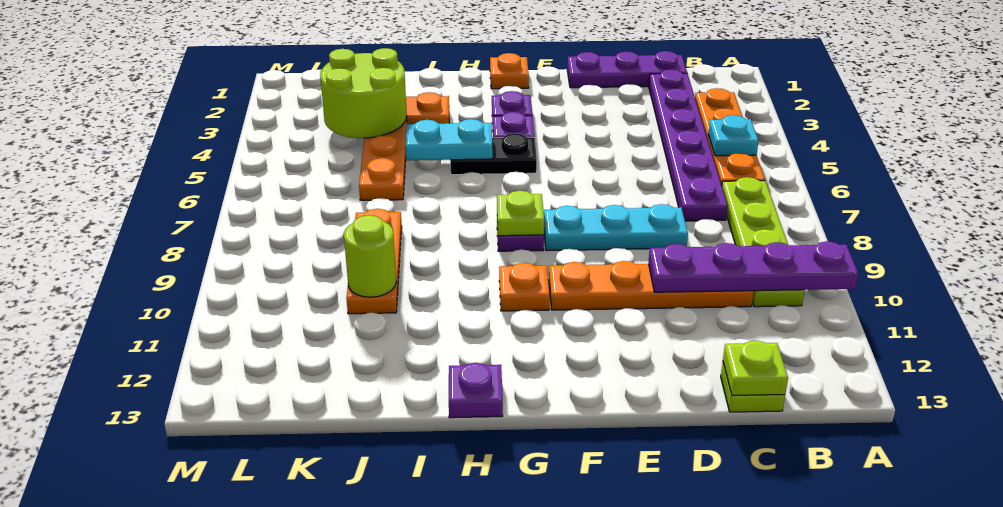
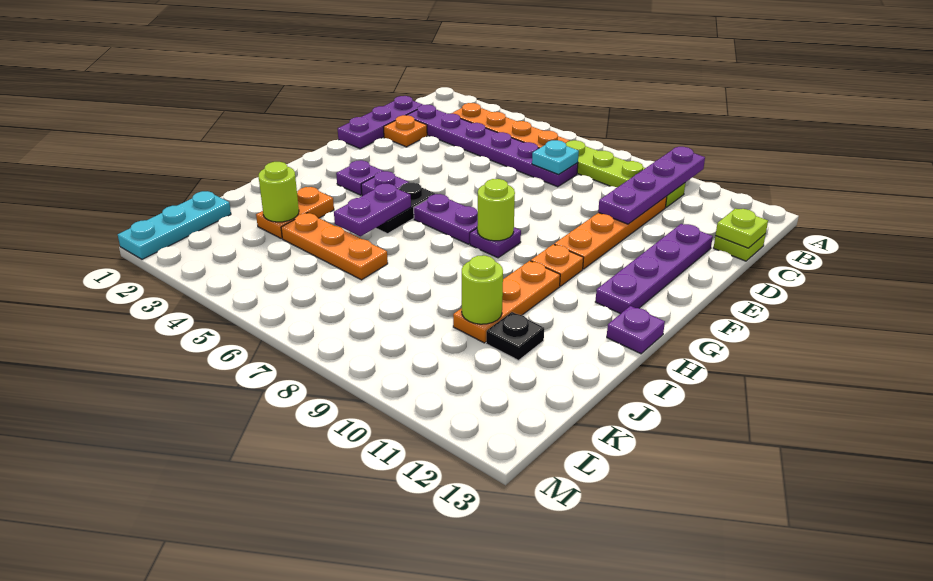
cyan plate B5 level 2 -> cyan plate C7 level 2
cyan plate D8:F8 level 1 -> cyan plate K1:M1 level 1
none -> purple plate D12:G12 level 1
orange plate G1 level 1 -> orange plate D2 level 1
none -> purple plate G6:G7 level 1
lime plate G8 level 2 -> lime round brick G8 level 2
cyan plate H5:I5 level 2 -> purple plate H5:I5 level 2
lime round brick J3:K4 level 2 -> lime round brick J3 level 2
orange plate J8:J10 level 1 -> orange plate H10:J10 level 1
none -> black plate J11 level 1

